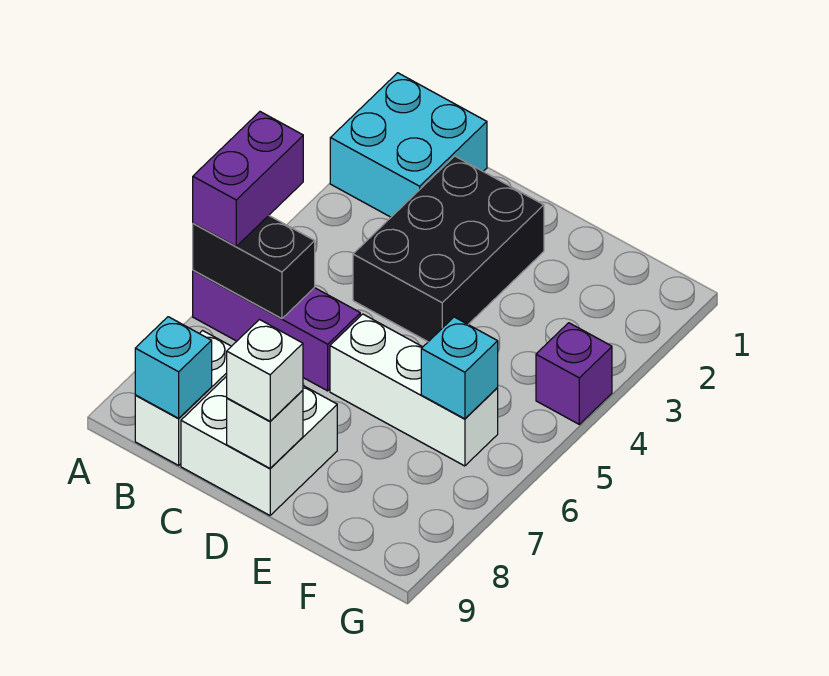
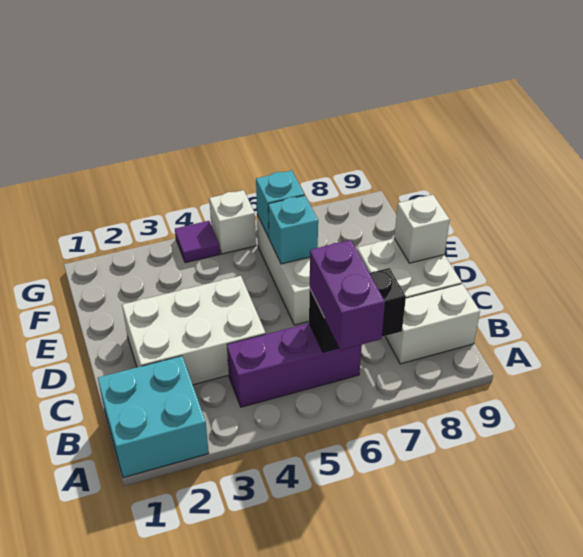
purple brick A5:A6 level 3 -> purple brick A6:B6 level 3
purple brick A6:C6 level 1 -> purple brick B4:B6 level 1
black brick A6:B6 level 2 -> black brick B6:B7 level 2
cyan brick B9 level 2 -> cyan brick E6 level 2
black brick C2:D4 level 1 -> white brick C2:D4 level 1
white brick D9 level 3 -> white brick G5 level 1
purple brick G4 level 1 -> purple tile G4 level 1

